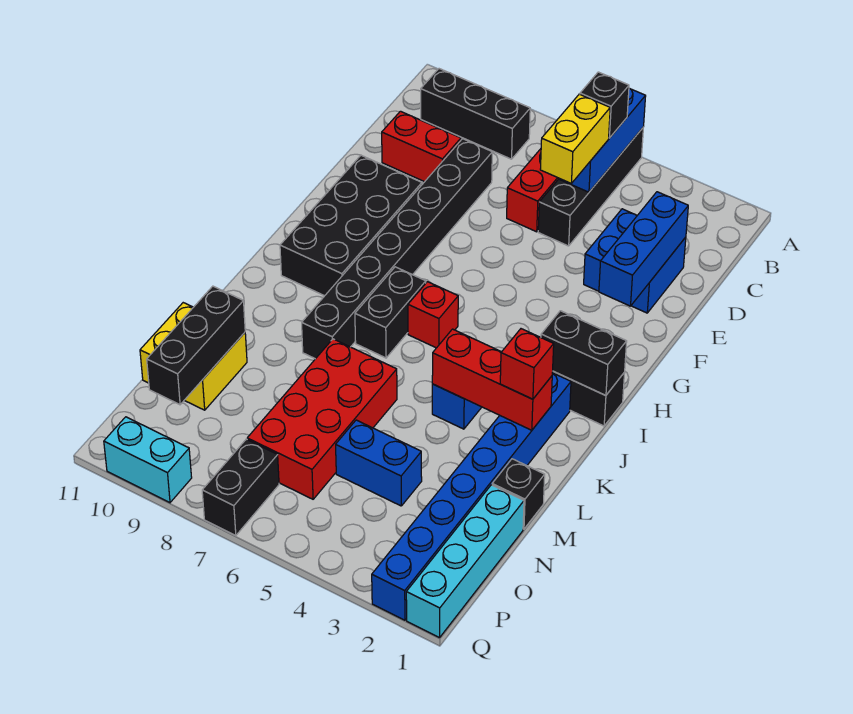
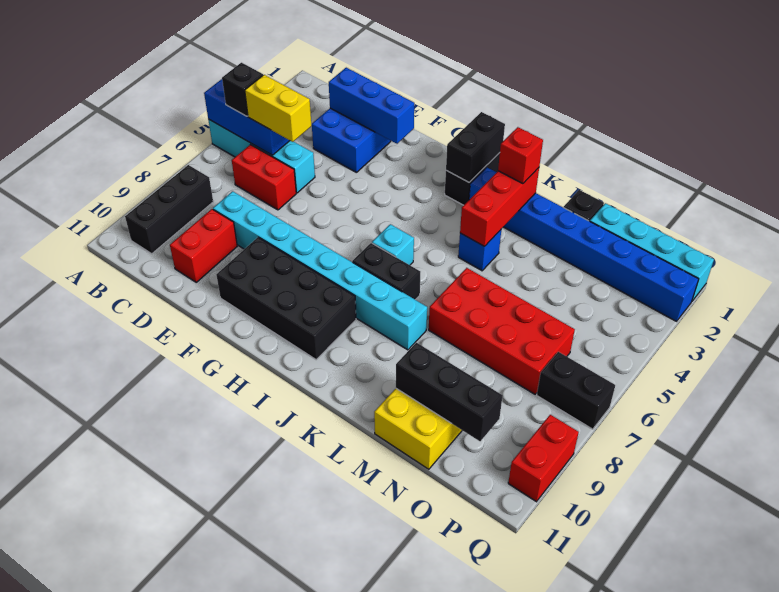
black brick A5:D5 level 1 -> cyan brick A5:D5 level 1
black brick D8:K8 level 1 -> cyan brick D8:K8 level 1
red brick I6 level 1 -> cyan brick I6 level 1
blue brick N4:N5 level 1 -> none
cyan brick Q9:Q10 level 1 -> red brick Q9:Q10 level 1

